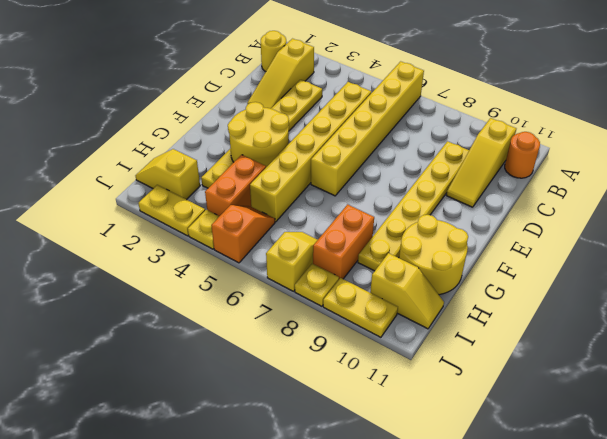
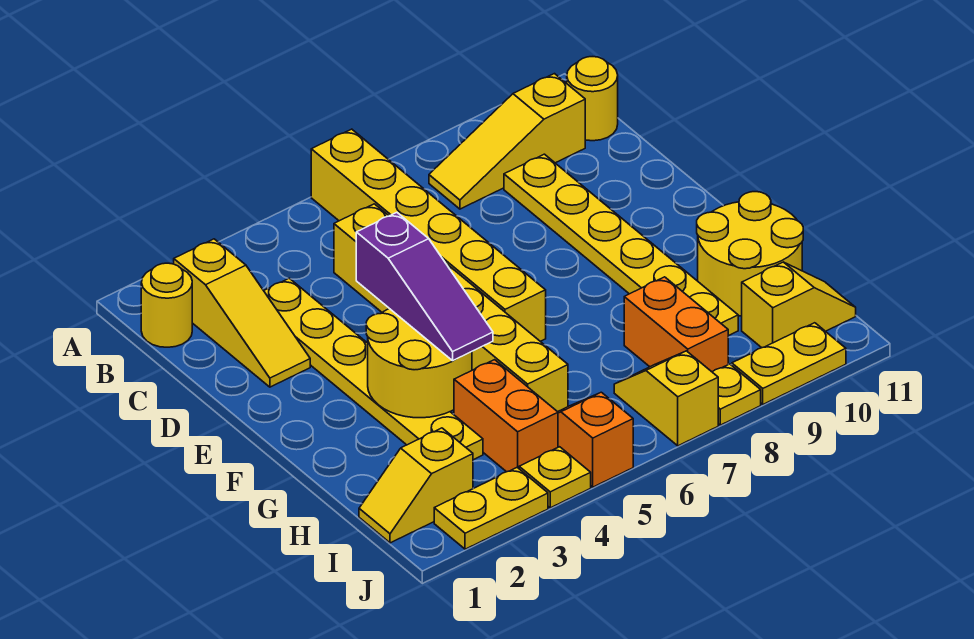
yellow slope B10:D10 level 1 top B -> yellow slope B8:B10 level 1 top 10
orange round brick B11 level 1 -> yellow round brick B11 level 1
none -> purple slope E4:G4 level 3 top E

